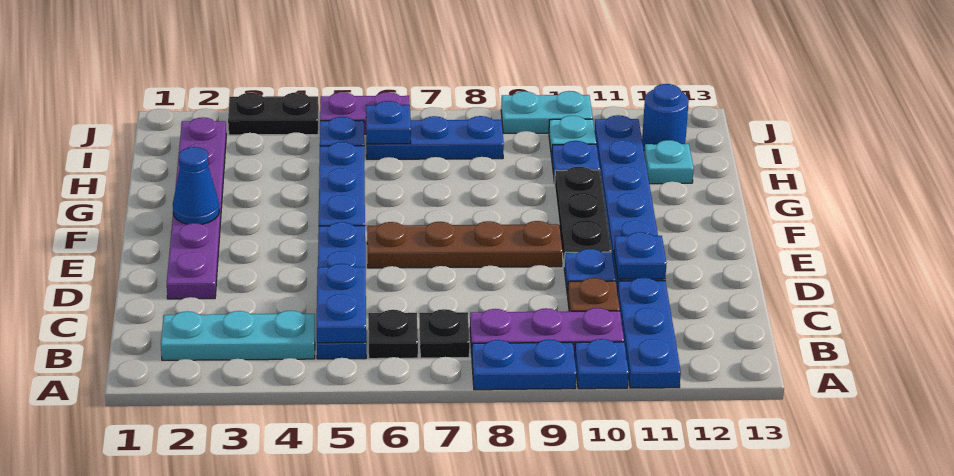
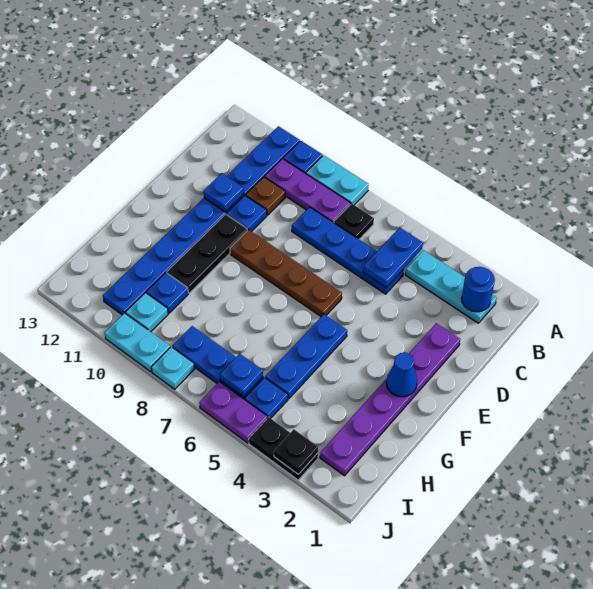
blue plate A8:A9 level 1 -> cyan plate A8:A9 level 1
blue plate B5:E5 level 1 -> blue plate C5:C8 level 1
black plate B6 level 1 -> black plate J3 level 2
cyan plate H12 level 1 -> cyan plate J8 level 1
blue round brick I12 level 1 -> blue round brick B2 level 2

